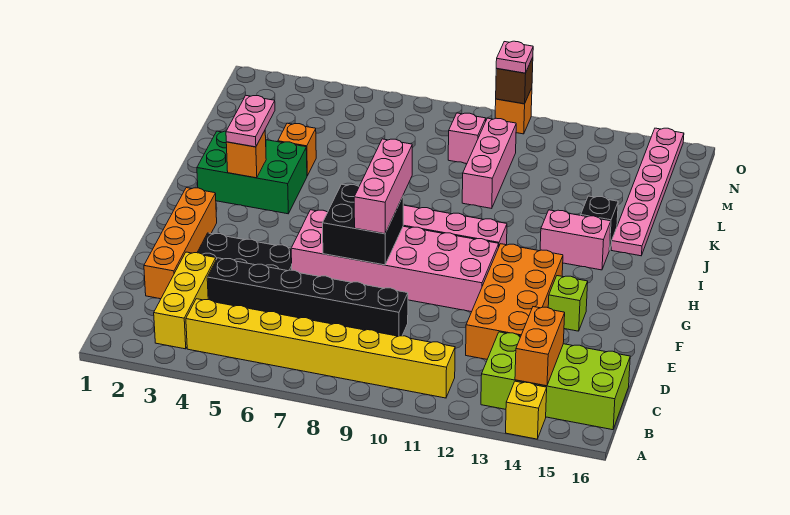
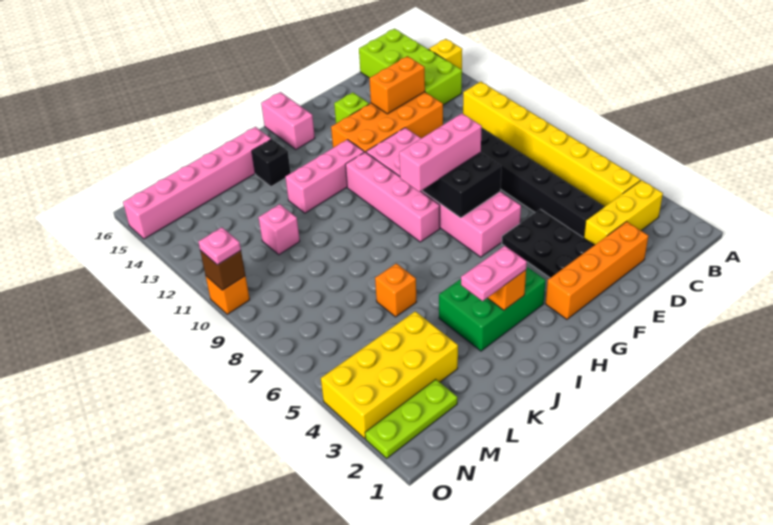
orange brick B14:C14 level 2 -> orange brick D13:E13 level 2
green brick I2:J4 level 1 -> green brick H3:J4 level 1
pink brick I13:I14 level 1 -> pink brick H15:H16 level 1
pink plate J15:O15 level 1 -> pink brick J15:O15 level 1
orange brick K4 level 1 -> orange brick K6 level 1
pink brick K10:M10 level 1 -> pink brick H12:J12 level 1
none -> yellow brick L3:O4 level 1
none -> lime plate M2:O2 level 1
pink brick M9 level 1 -> pink brick L11 level 1

